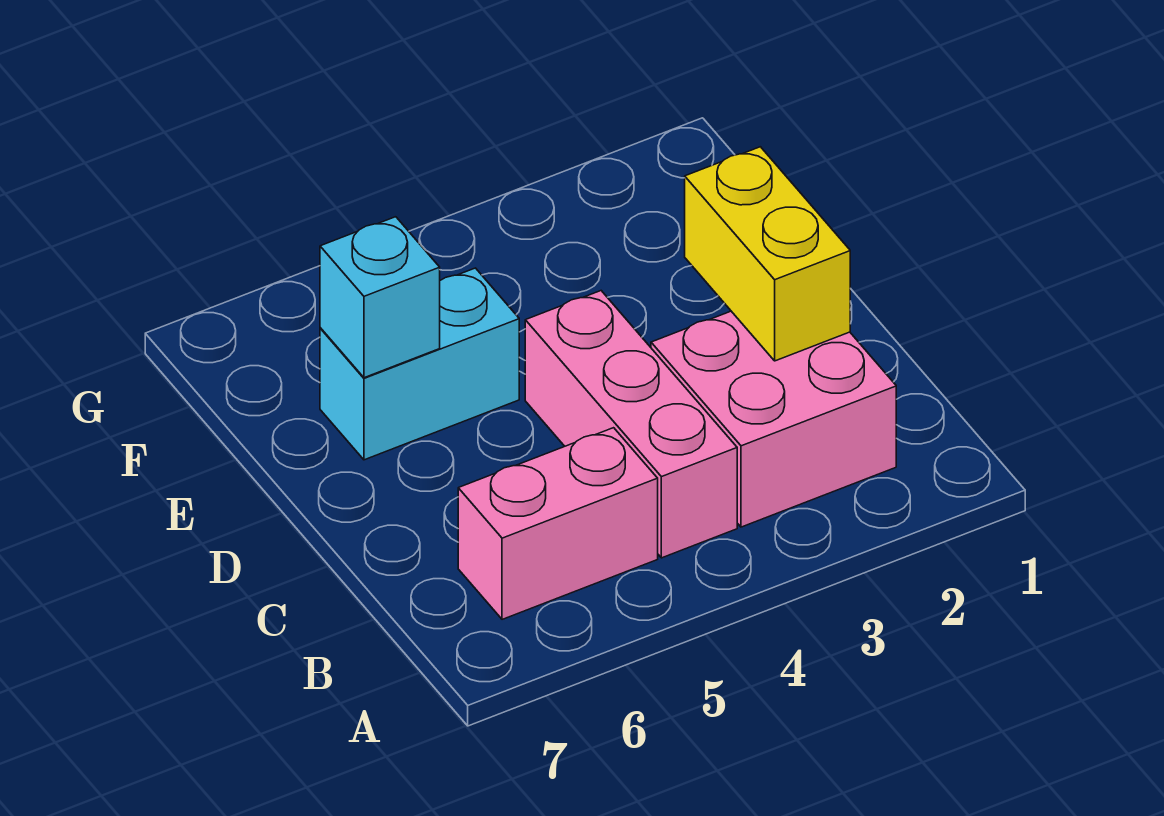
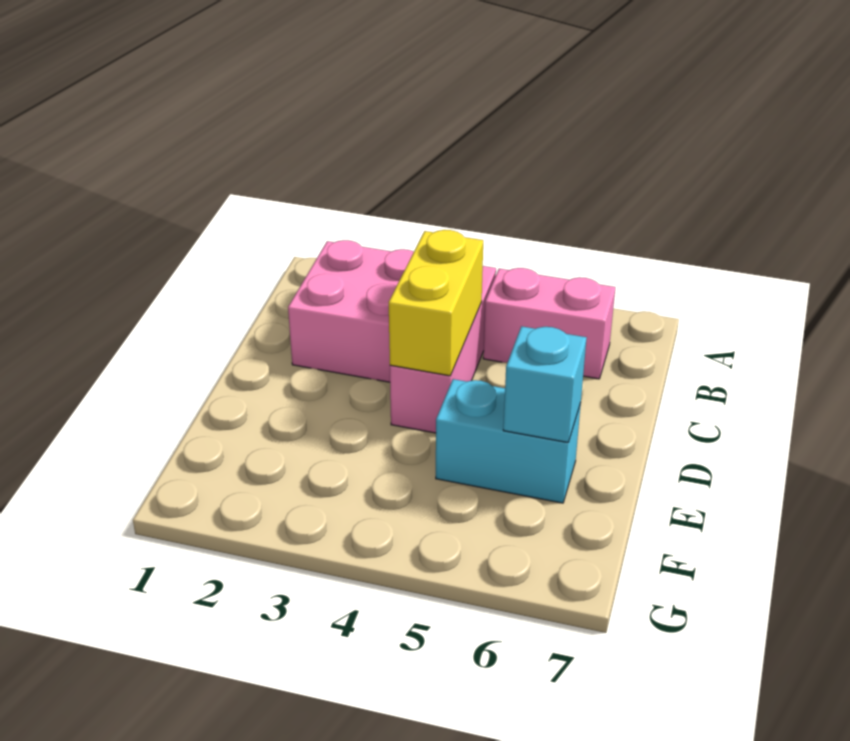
yellow brick C2:D2 level 2 -> yellow brick C4:D4 level 2

